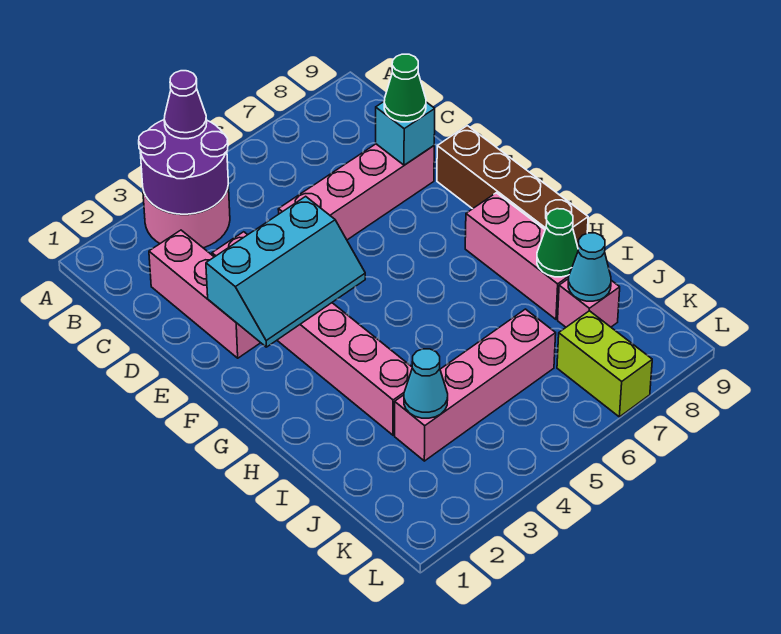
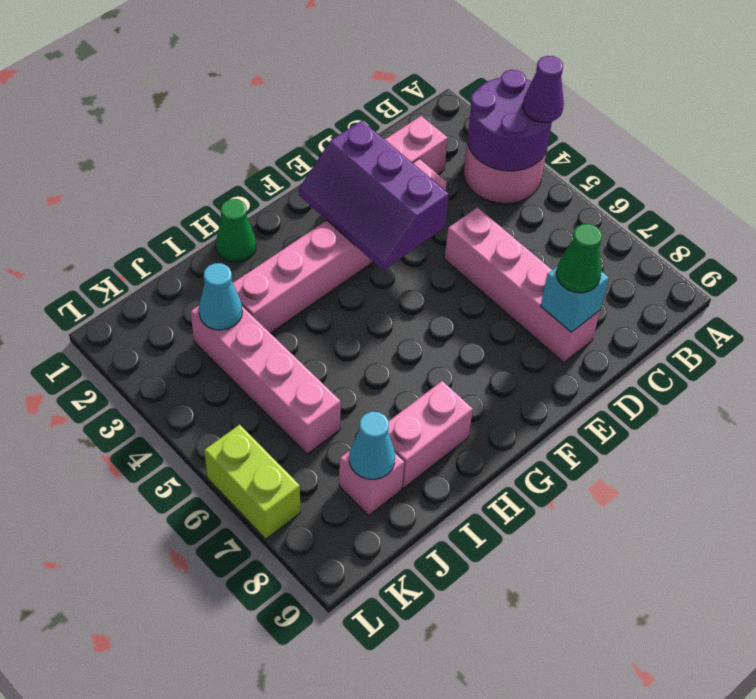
cyan slope E2:F4 level 2 top E -> purple slope E2:F4 level 2 top E
brown brick E9:H9 level 1 -> none
pink brick G8:I8 level 1 -> pink brick H8:I8 level 1
green cone I8 level 2 -> green cone H1 level 1
lime brick K7:L7 level 1 -> lime brick L6:L7 level 1

